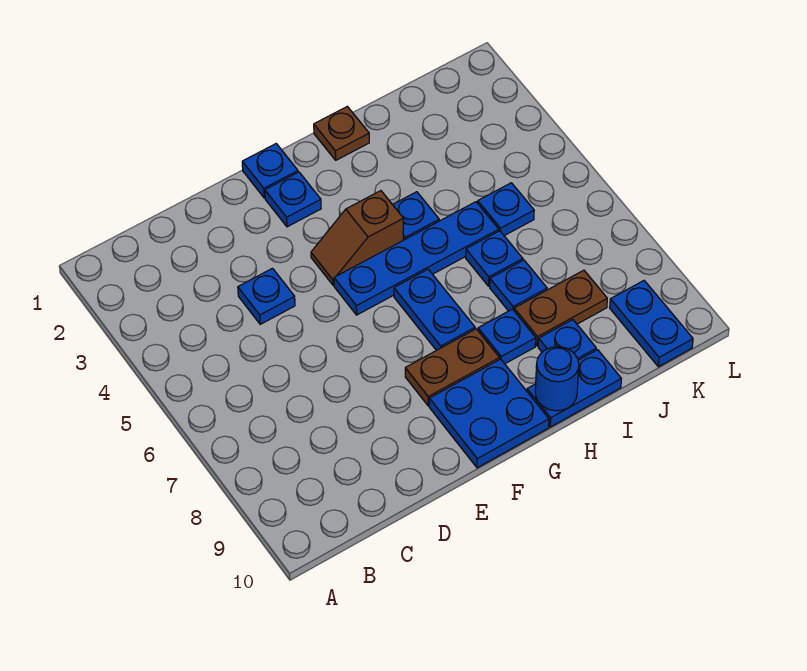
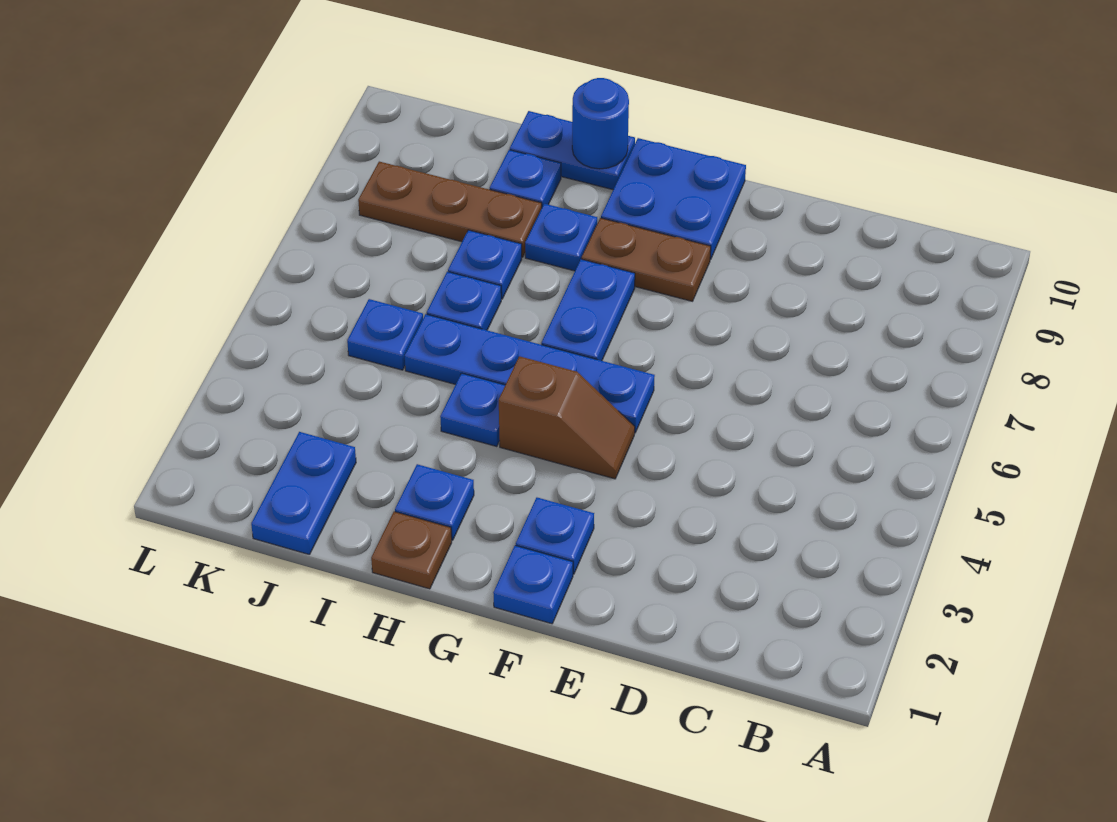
blue plate D4 level 1 -> blue plate H2 level 1
brown plate I8:J8 level 1 -> brown plate I8:K8 level 1
blue plate K9:K10 level 1 -> blue plate J1:J2 level 1

